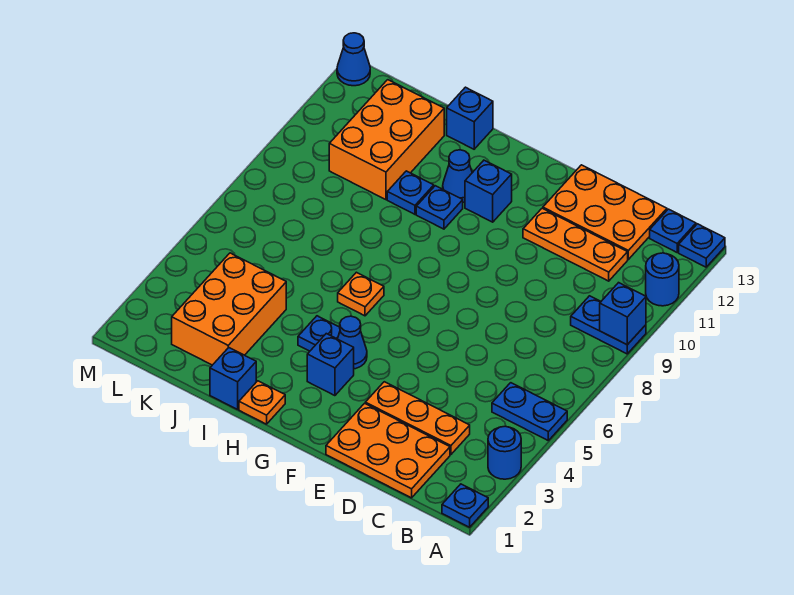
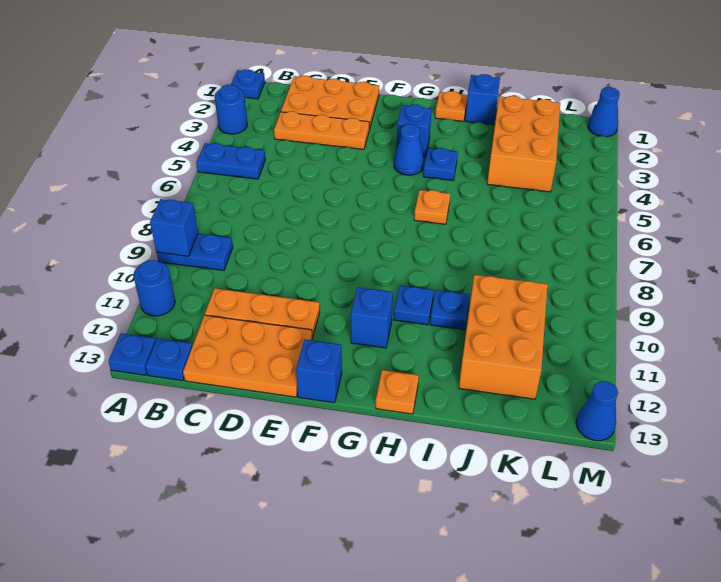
blue cone H11 level 1 -> blue cone M1 level 1
none -> orange plate H13 level 1
blue brick I13 level 1 -> blue brick F13 level 1

